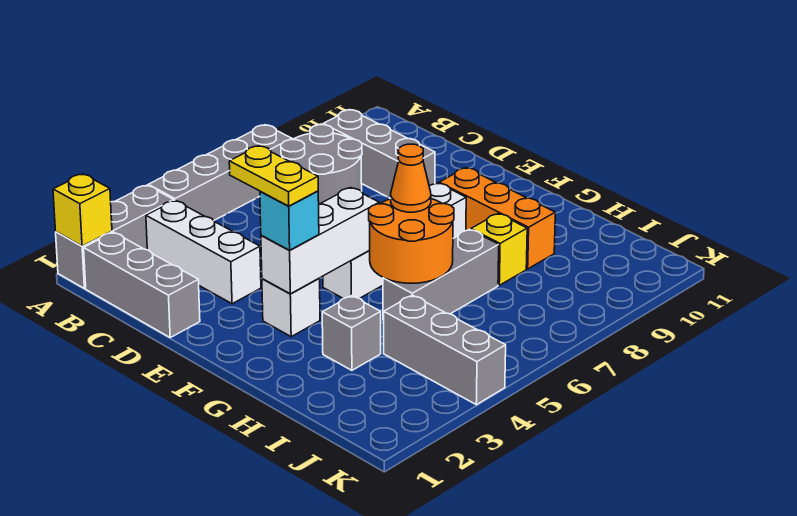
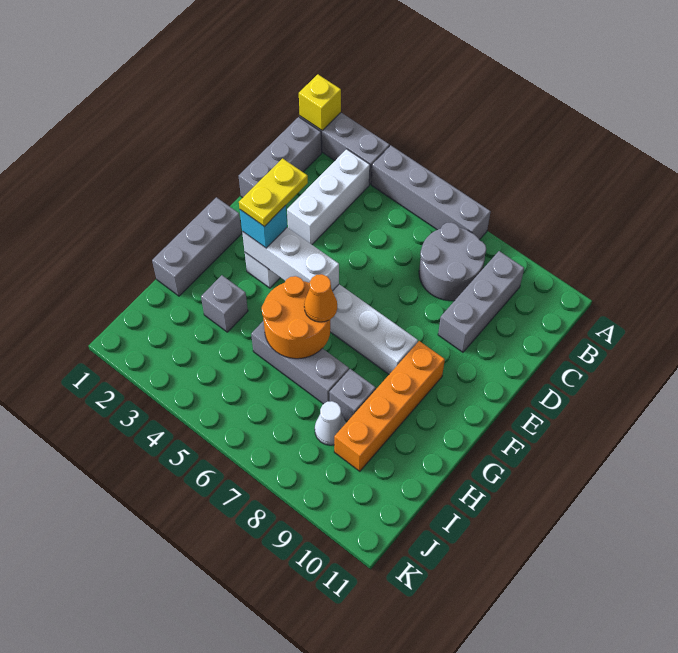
orange brick F9:H9 level 1 -> orange brick F9:I9 level 1
yellow brick H8 level 1 -> grey brick H8 level 1
grey brick I4:K4 level 1 -> grey brick F1:H1 level 1
none -> white cone I8 level 1

